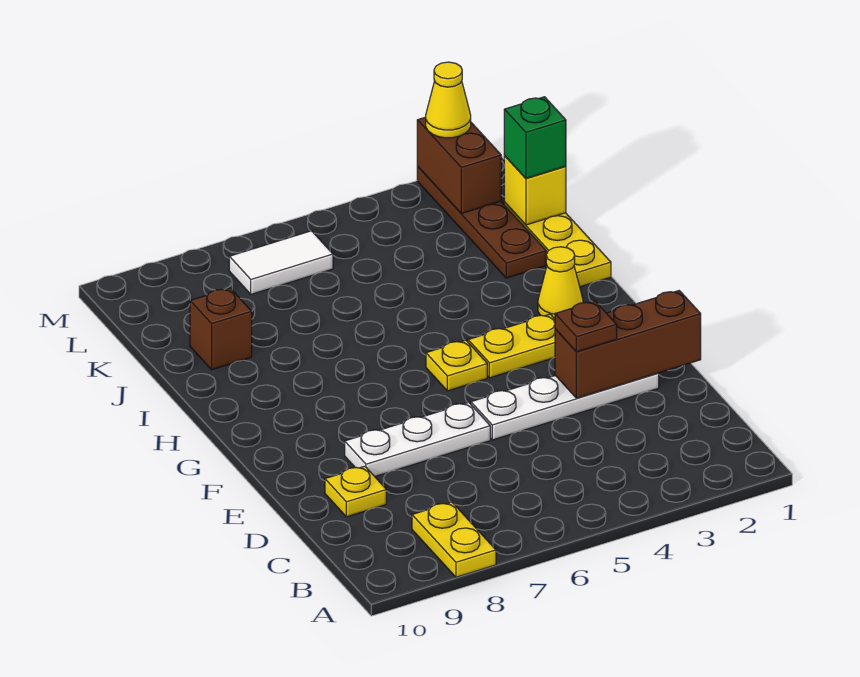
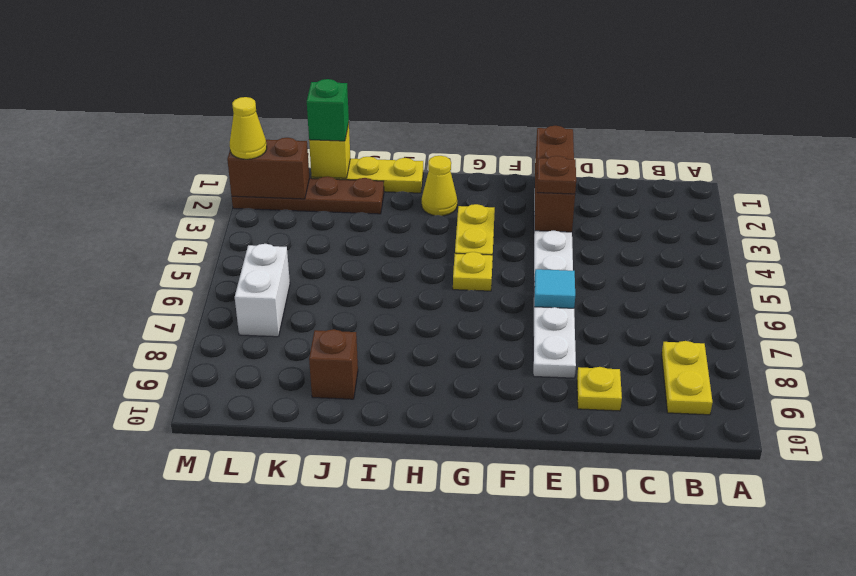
yellow plate A8:B8 level 1 -> yellow plate B8:B9 level 1
none -> cyan tile E6 level 2
white tile L6:L7 level 1 -> white brick L6:L7 level 1

